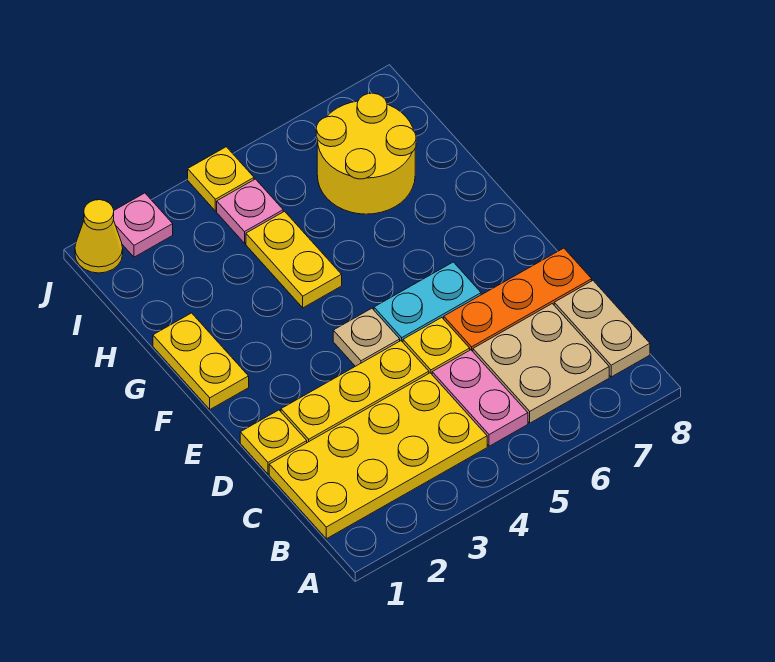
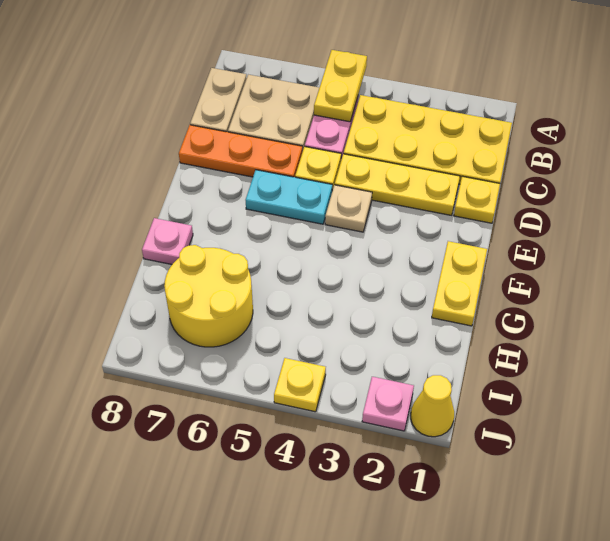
yellow plate G4:H4 level 1 -> yellow plate A5:B5 level 2
pink plate I4 level 1 -> pink plate G8 level 1

